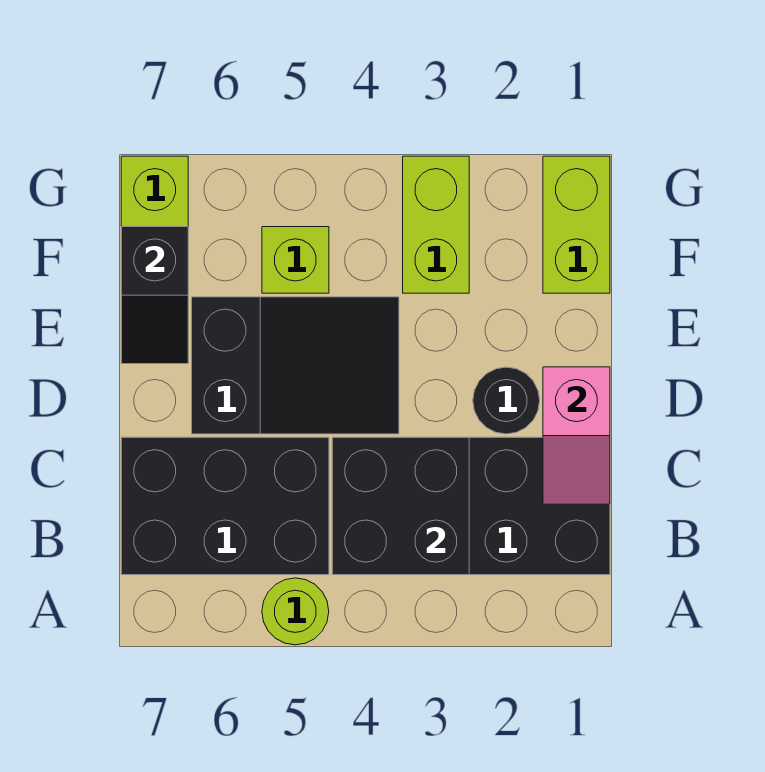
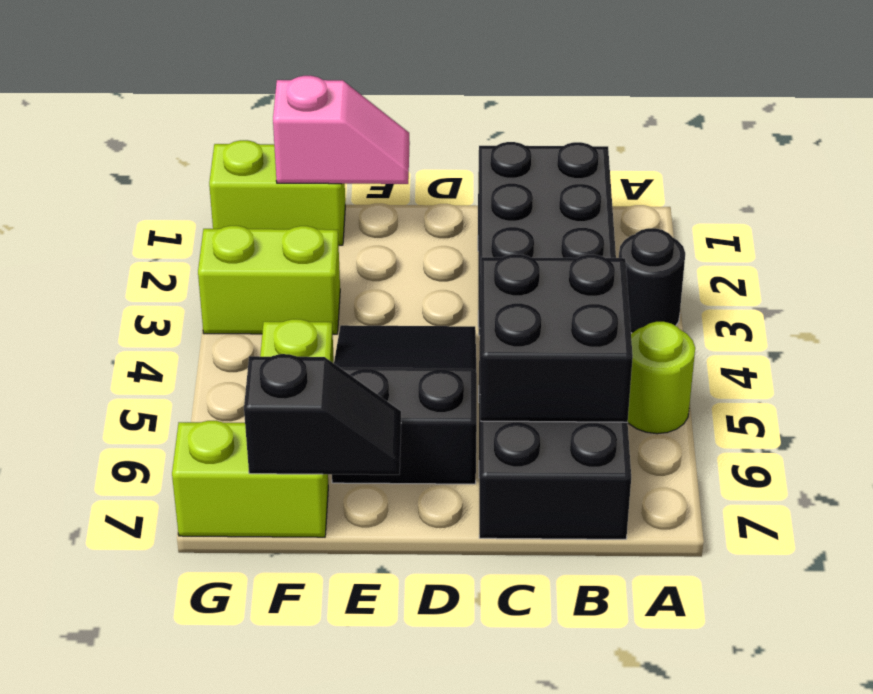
black brick B3:C4 level 2 -> black brick B5:C6 level 2
pink slope C1:D1 level 2 top D -> pink slope E1:F1 level 2 top F
black round brick D2 level 1 -> black round brick A3 level 1

